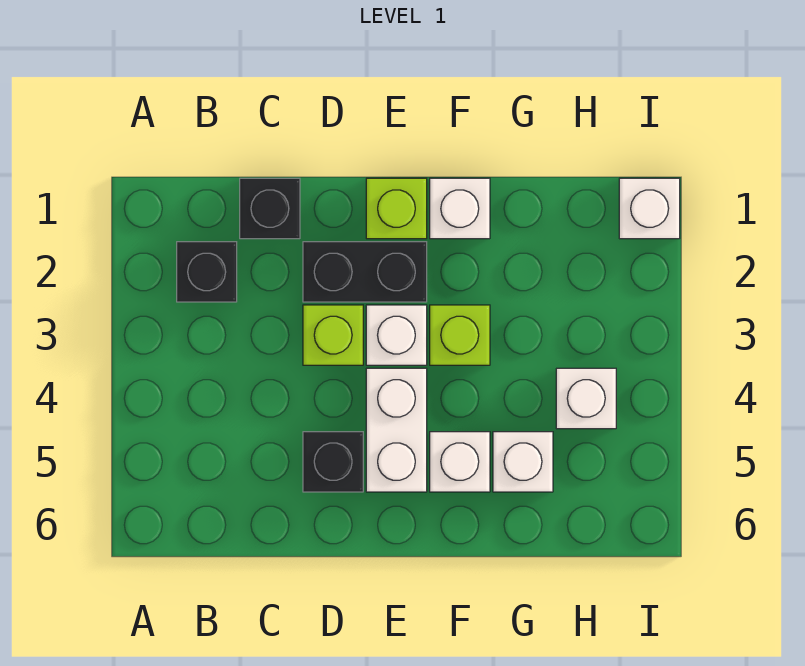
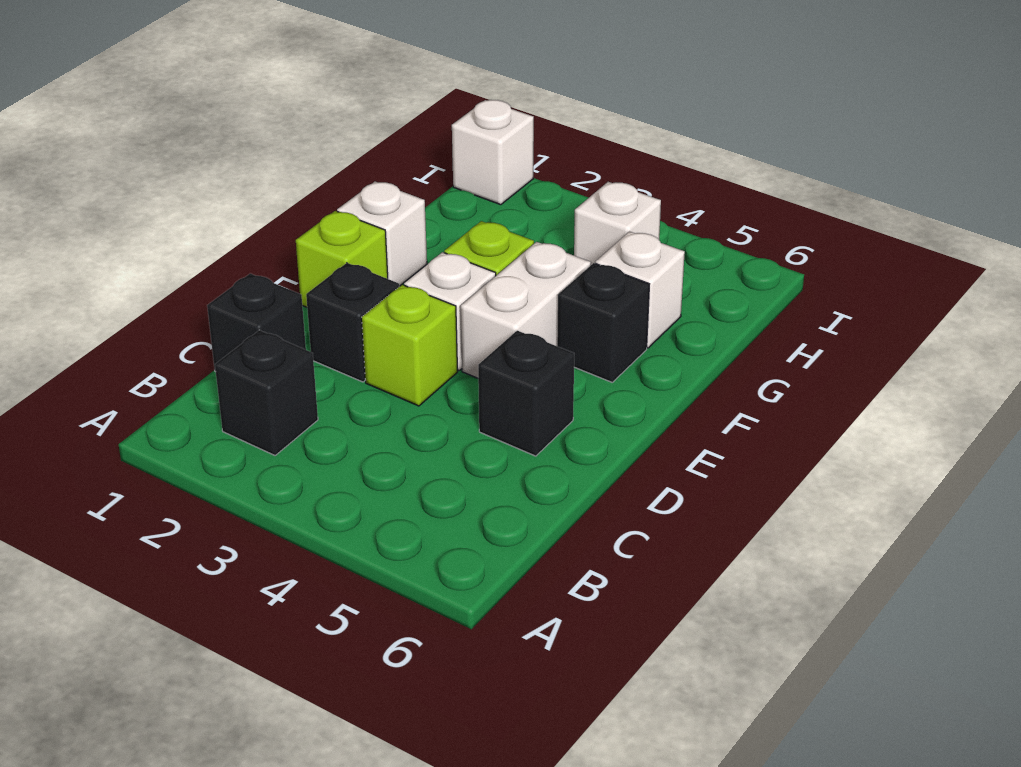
black brick D2:E2 level 1 -> black brick D2 level 1
white brick E4:E5 level 1 -> white brick E4:F4 level 1
white brick F5 level 1 -> black brick F5 level 1

